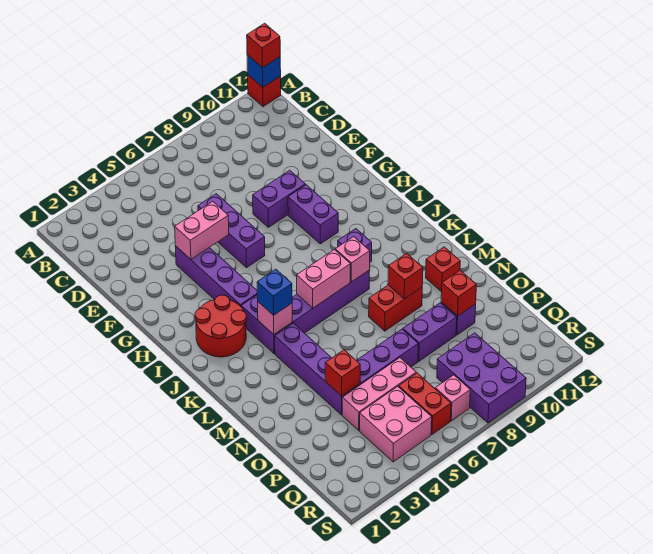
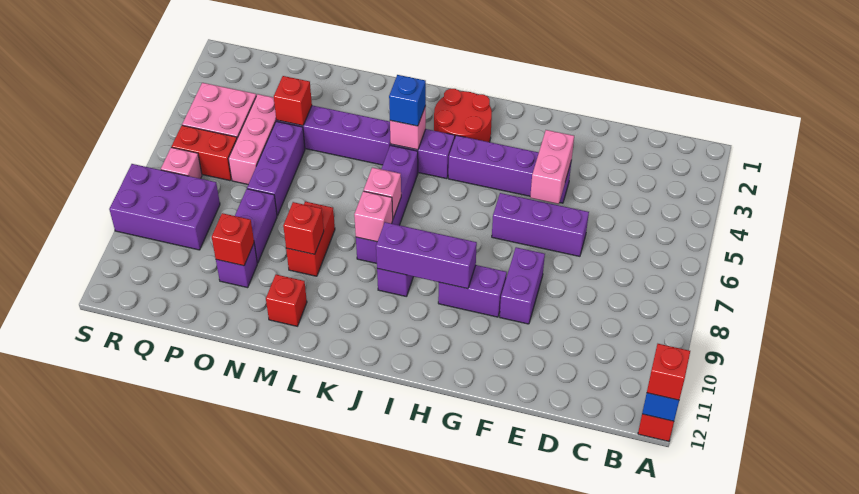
none -> purple brick H9:J9 level 2
pink brick K6:K7 level 2 -> pink brick K7 level 2

